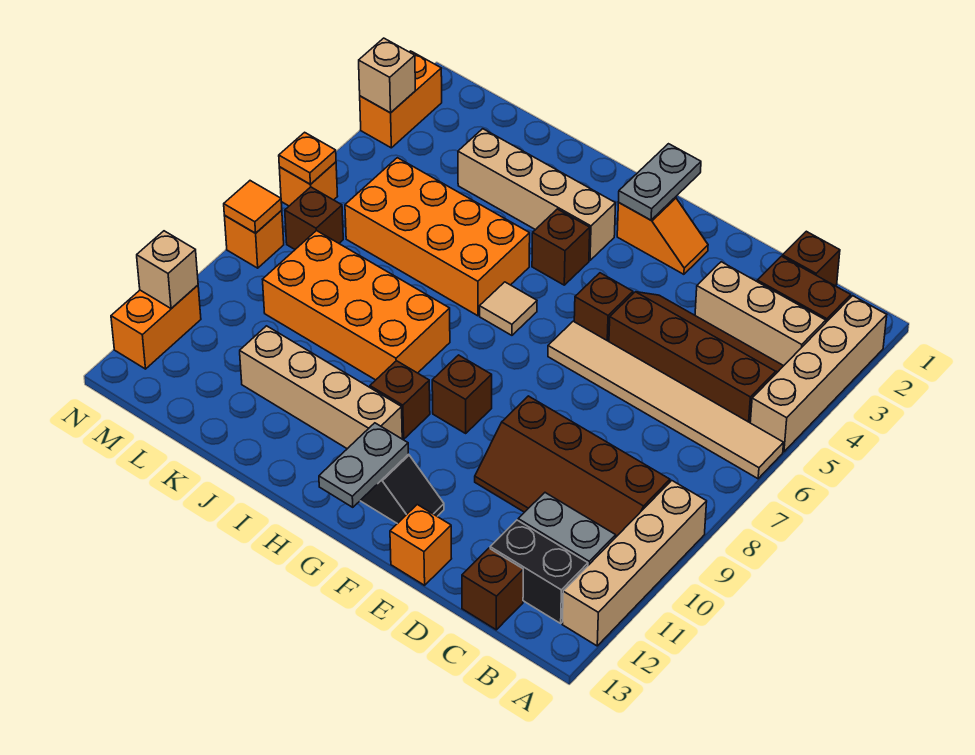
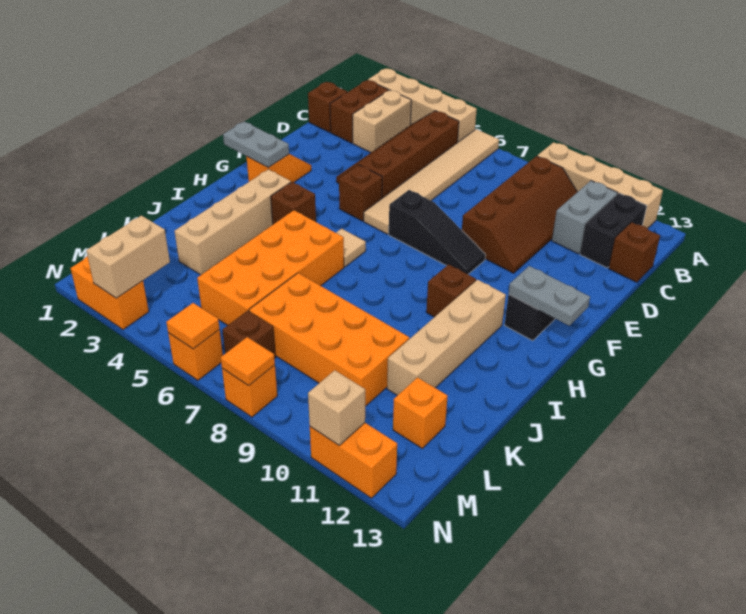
tan brick B3:D3 level 1 -> tan brick B3:C3 level 1
orange brick E13 level 1 -> orange brick L12 level 1
none -> black slope F7:F9 level 1 top 7
brown brick G9 level 1 -> none
orange brick I8:L9 level 1 -> orange brick K7:L10 level 1
tan brick N3 level 2 -> tan brick M3:N3 level 2
orange plate N6 level 2 -> orange tile N6 level 2

